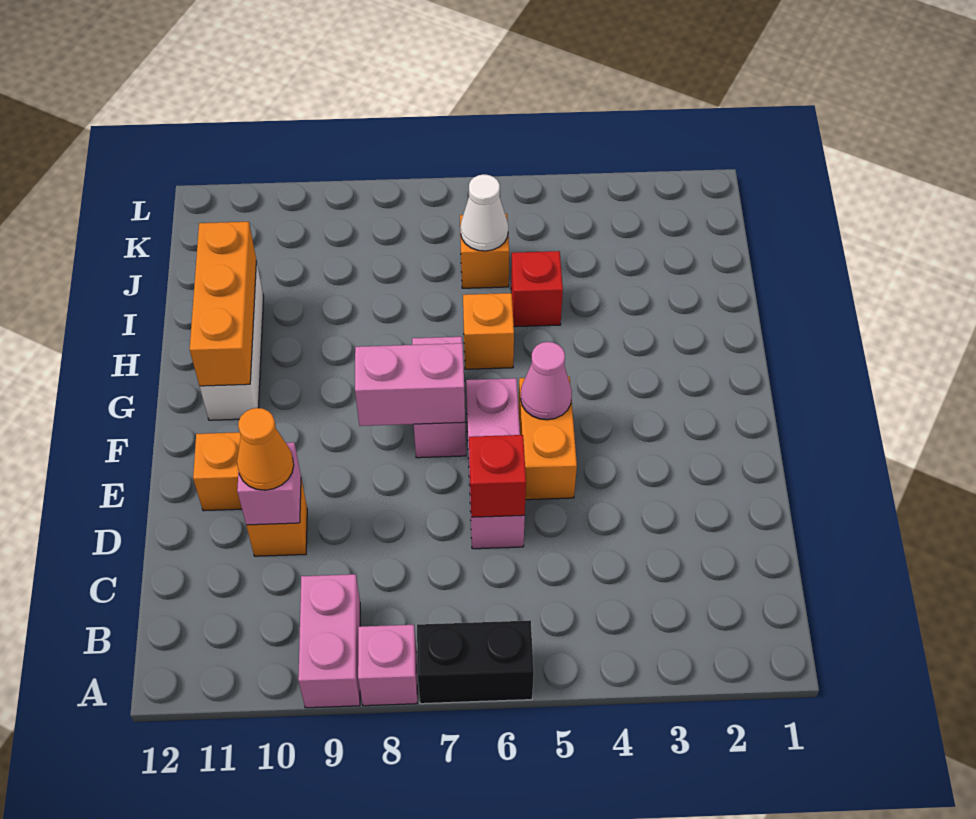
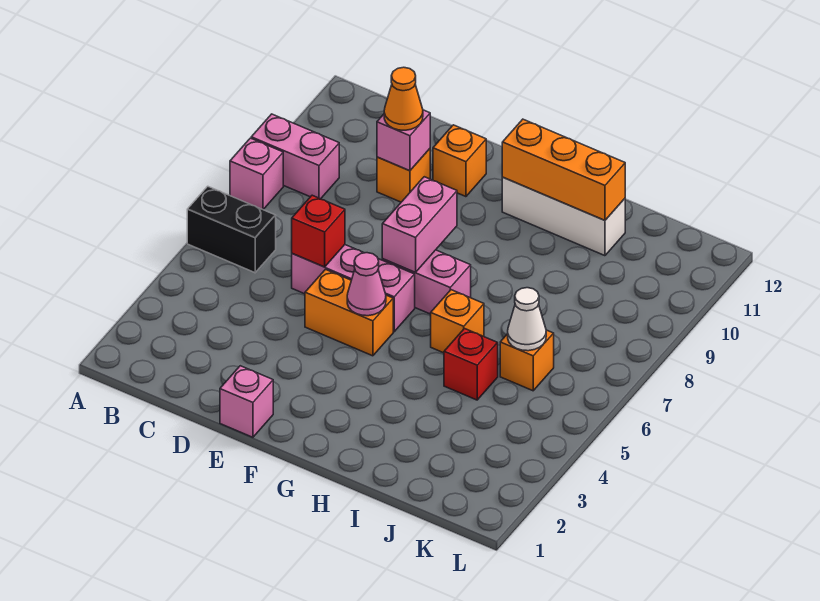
black brick A6:A7 level 1 -> black brick A6:B6 level 1
none -> pink brick E1 level 1

